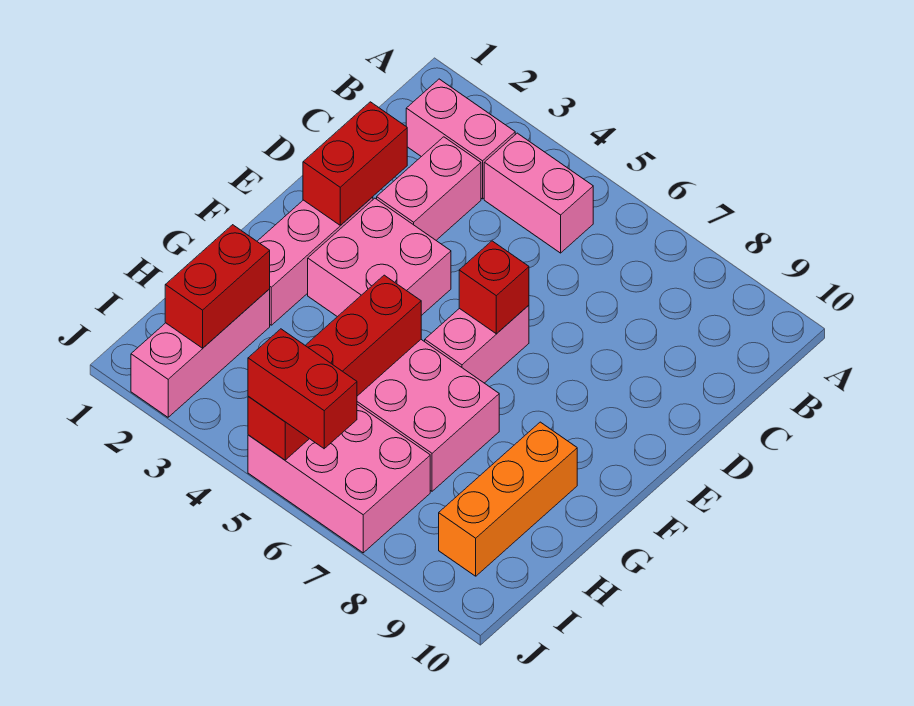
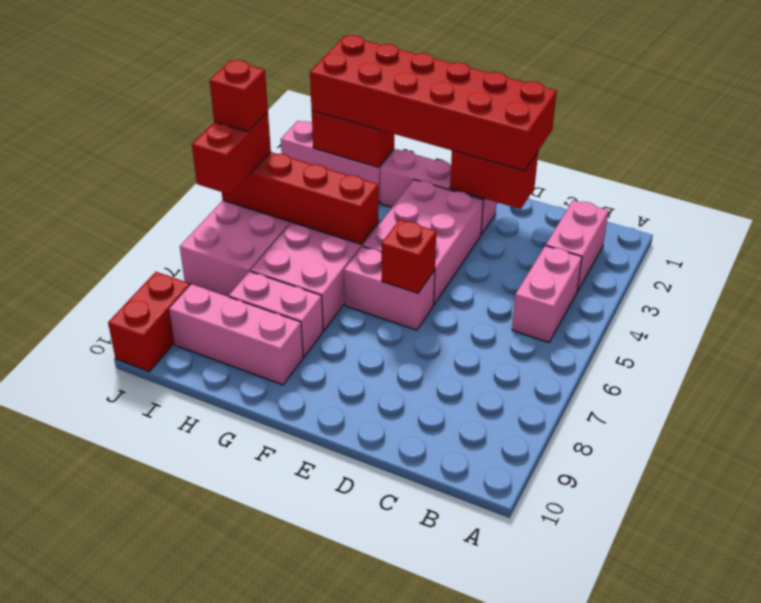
pink brick C3:D3 level 1 -> pink brick G8:H8 level 1
none -> red brick D1:I2 level 3
pink brick E3:F4 level 1 -> pink brick E3:F5 level 1
orange brick G9:I9 level 1 -> pink brick G9:I9 level 1
none -> red brick J5 level 4
none -> red brick J9:J10 level 1

